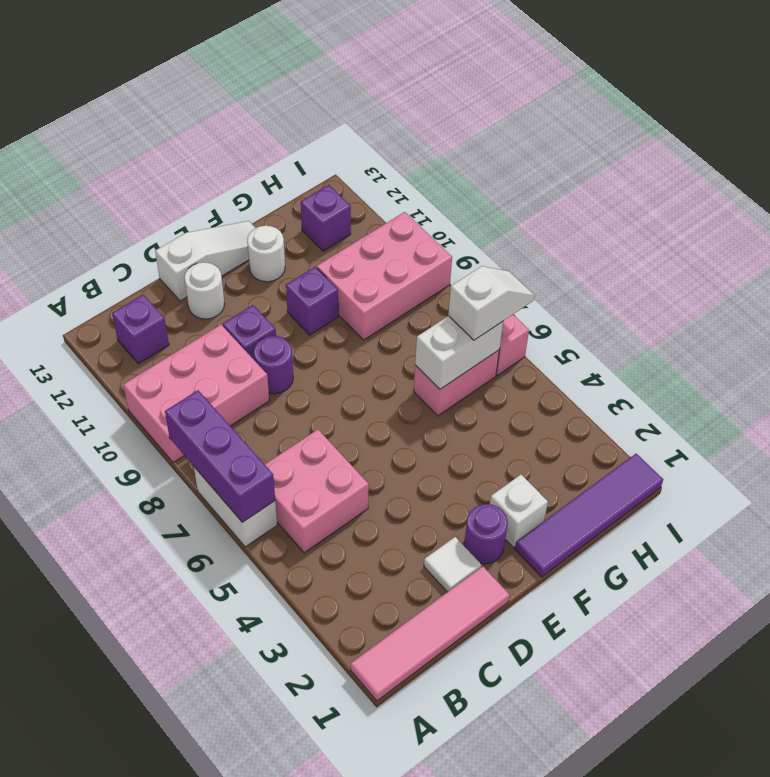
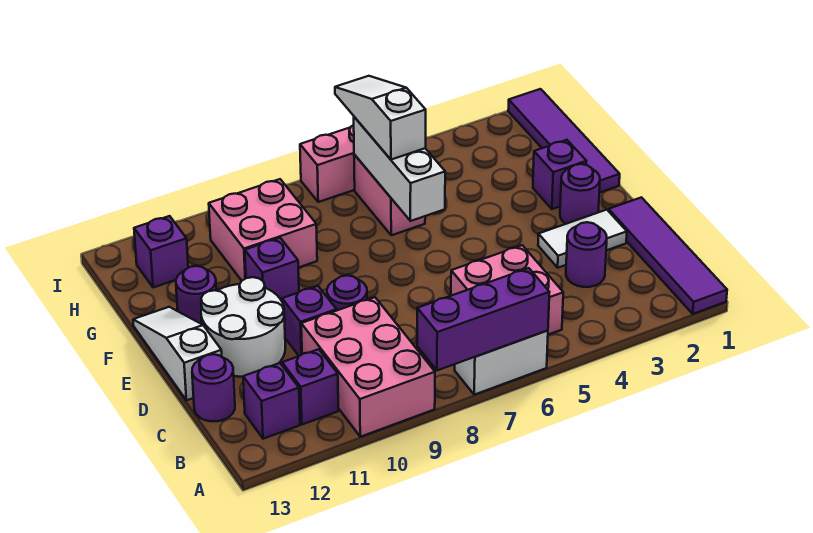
pink tile A1:D1 level 1 -> purple tile A1:D1 level 1
none -> purple brick B11 level 1
none -> purple round brick C3 level 1
none -> purple round brick C13 level 1
white tile D2 level 1 -> white tile D2:D3 level 1
white round brick D12 level 1 -> white round brick D11:E12 level 1
white brick F2 level 1 -> purple brick F2 level 1
white round brick F12 level 1 -> purple round brick F12 level 1
white brick G6:H6 level 2 -> white brick F6:H6 level 2
pink brick G9:I10 level 1 -> pink brick G9:H10 level 1
white slope H6:I6 level 3 top H -> white slope G6:I6 level 3 top G

